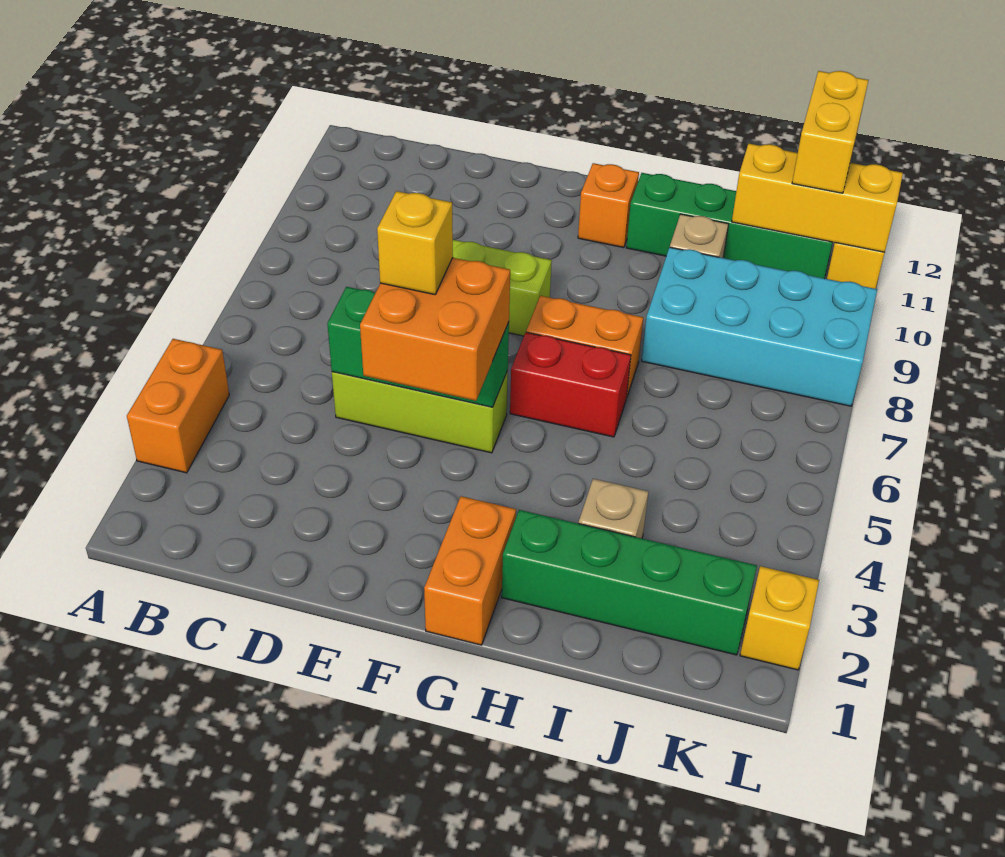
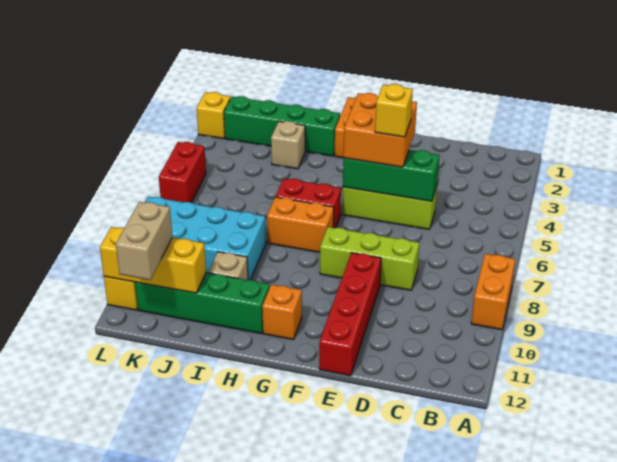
orange brick A3:A4 level 1 -> orange brick A8:A9 level 1
none -> red brick E9:E12 level 1
yellow brick K11:K12 level 3 -> tan brick K11:K12 level 3
none -> red brick L5:L6 level 1

